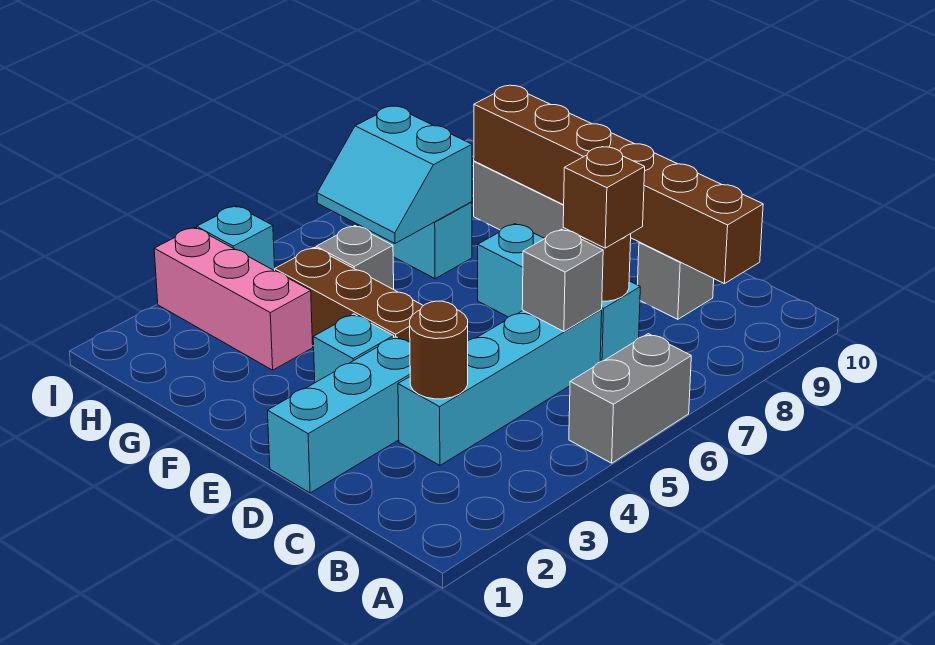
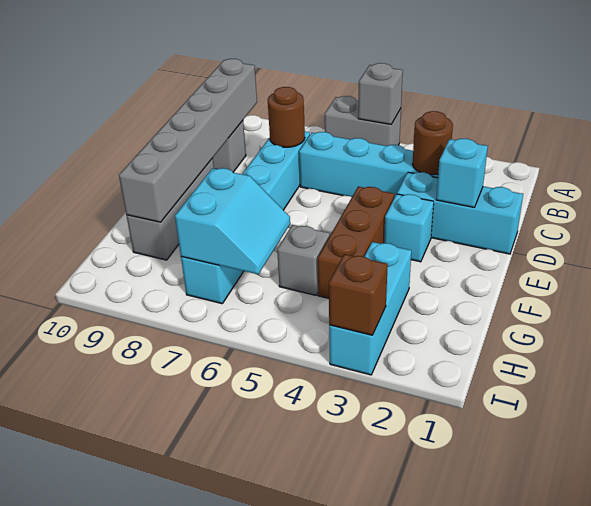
brown brick B9:G9 level 2 -> grey brick B9:G9 level 2
grey brick C6 level 2 -> grey brick A5 level 2
brown brick C7 level 3 -> brown brick I3 level 2
pink brick G3:I3 level 1 -> cyan brick G3:I3 level 1
cyan brick I4 level 1 -> cyan brick D2 level 2

